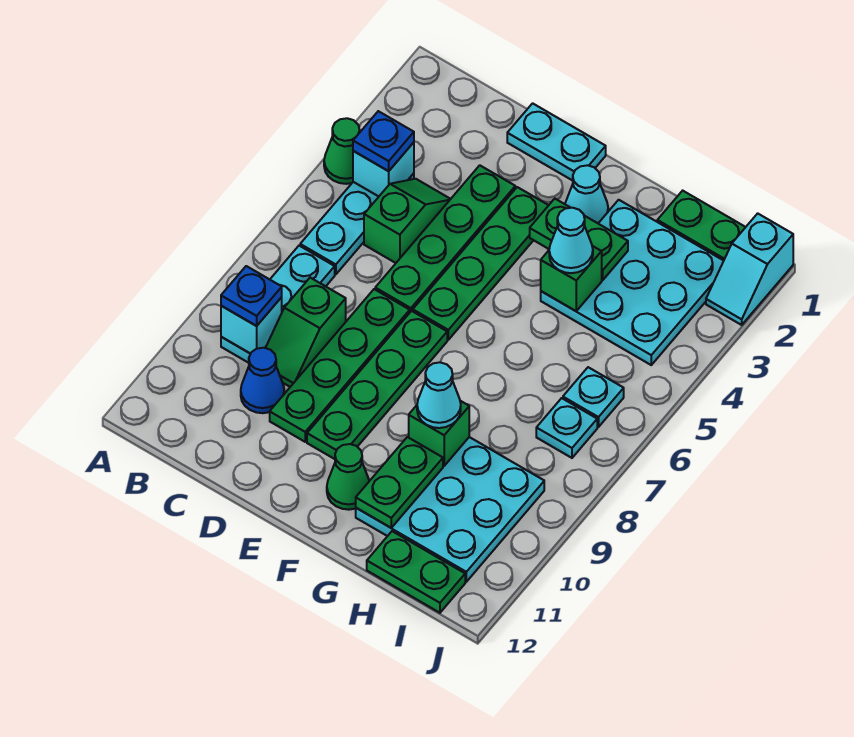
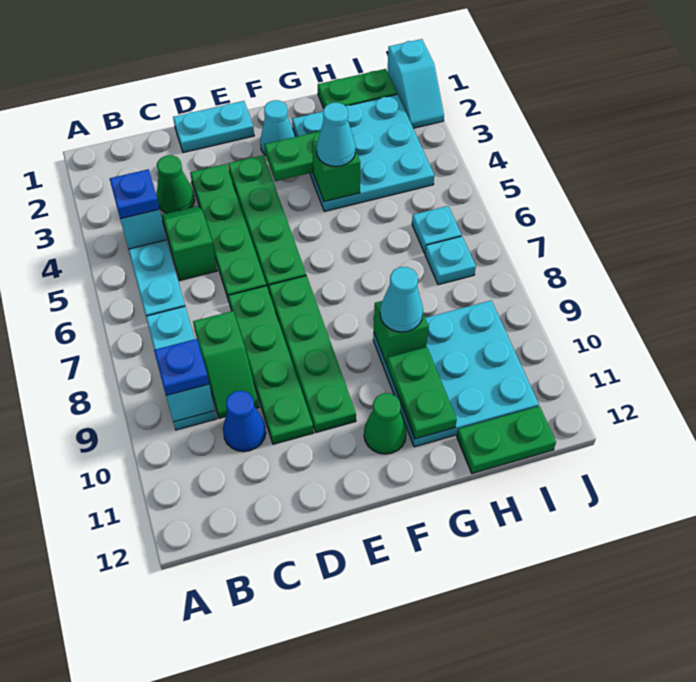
green cone A4 level 1 -> green cone C3 level 1

